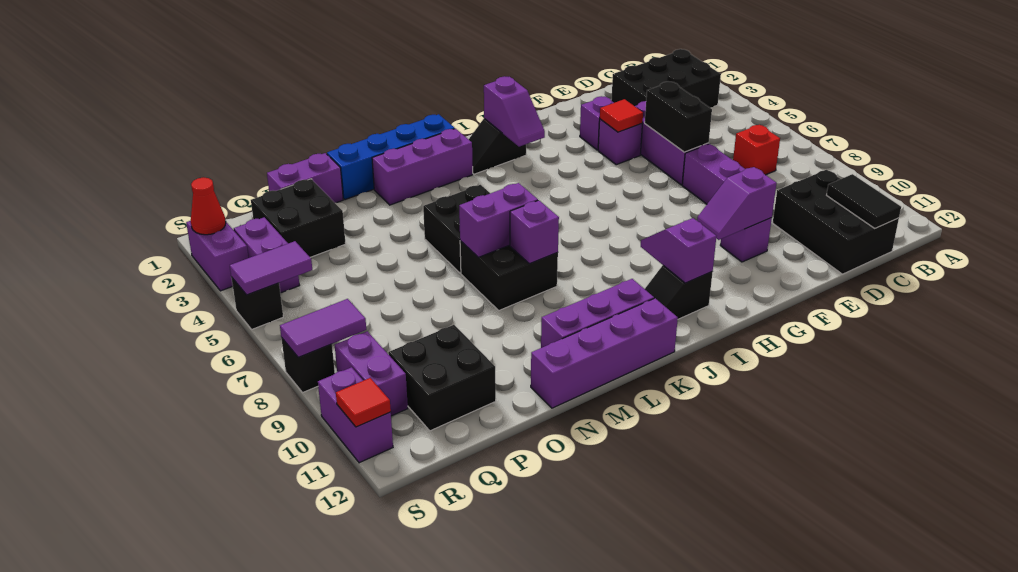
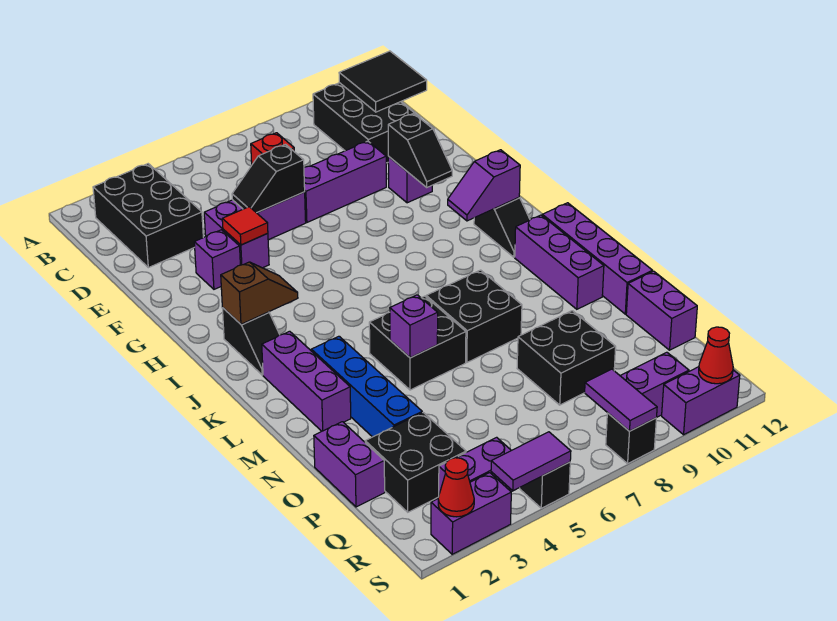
black brick C10:D12 level 1 -> black brick B10:D11 level 1
black tile C11:C12 level 2 -> black tile B11:C12 level 2
black brick E5:E6 level 2 -> black slope E5:E6 level 2 top 6
purple slope F10:G10 level 2 top F -> black slope F10:G10 level 2 top F
purple slope I2:I3 level 2 top 2 -> brown slope I2:I3 level 2 top 2
blue brick K1:N1 level 1 -> blue brick L3:O3 level 1
purple brick L7:M7 level 2 -> purple brick O12:P12 level 1
purple brick L8 level 2 -> purple brick M5 level 2
black brick P10:Q11 level 1 -> black brick O8:P9 level 1
purple tile R5:S5 level 2 -> purple tile S4:S5 level 2
red tile S11 level 2 -> red cone S11 level 2

